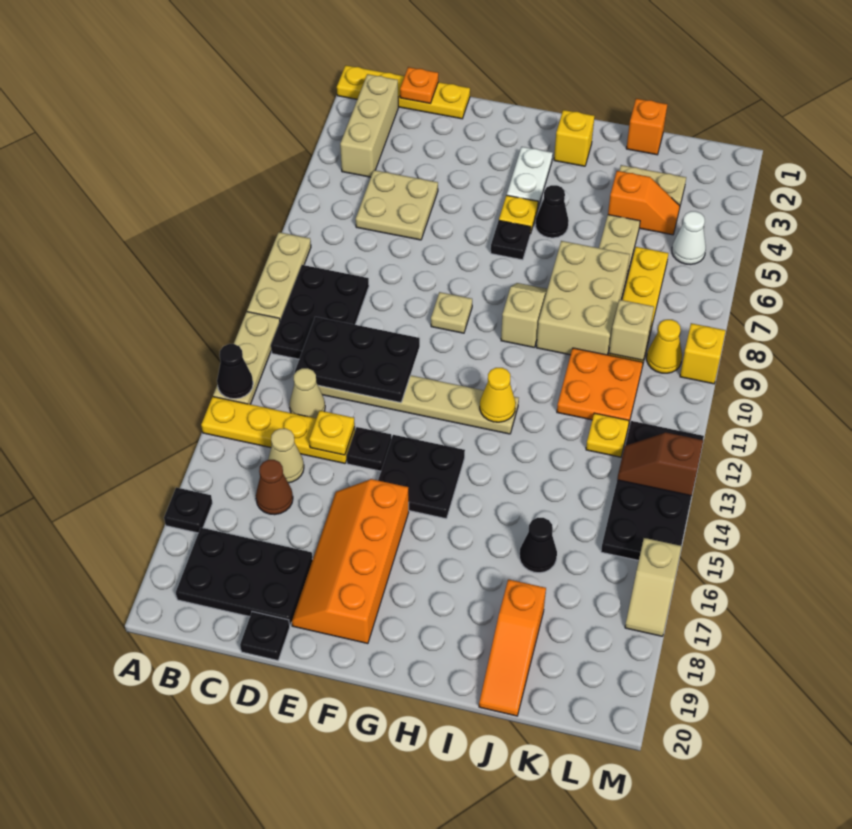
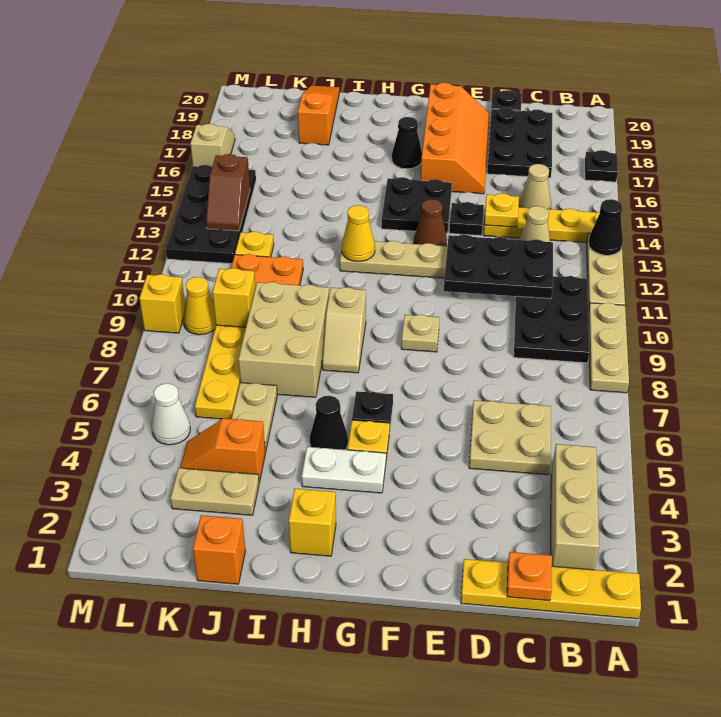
black plate B18:D19 level 1 -> black plate C17:D19 level 1
brown cone C16 level 1 -> brown cone F13 level 1
white plate G3:G4 level 1 -> white plate G4:H4 level 1
black cone J16 level 1 -> black cone G17 level 1
tan brick K9 level 2 -> yellow brick K9 level 2
brown slope L13:M13 level 2 top M -> brown slope L13:L14 level 2 top 14

